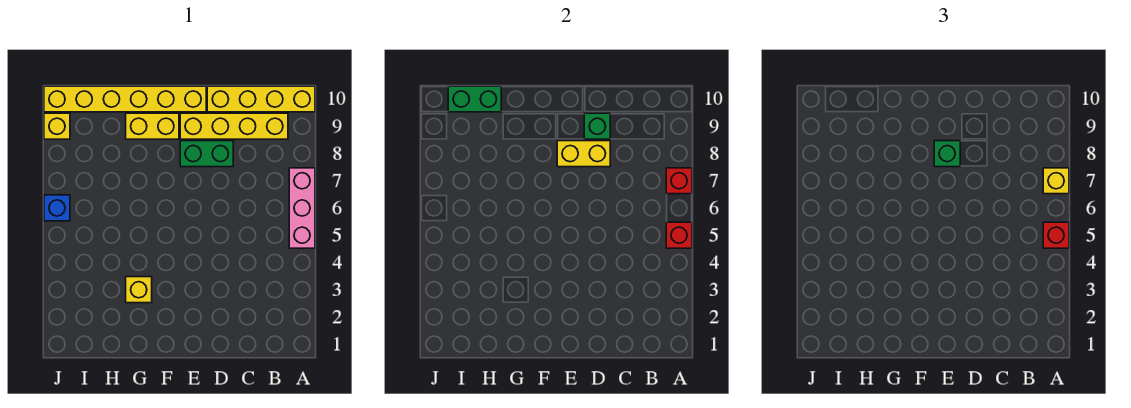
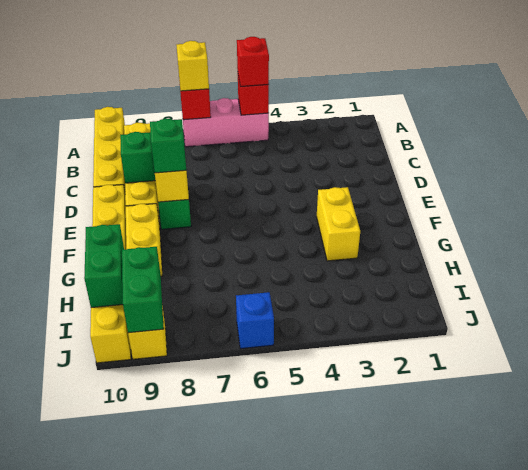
yellow brick G3 level 1 -> yellow brick F3:G3 level 1
none -> green brick I9:J9 level 2

